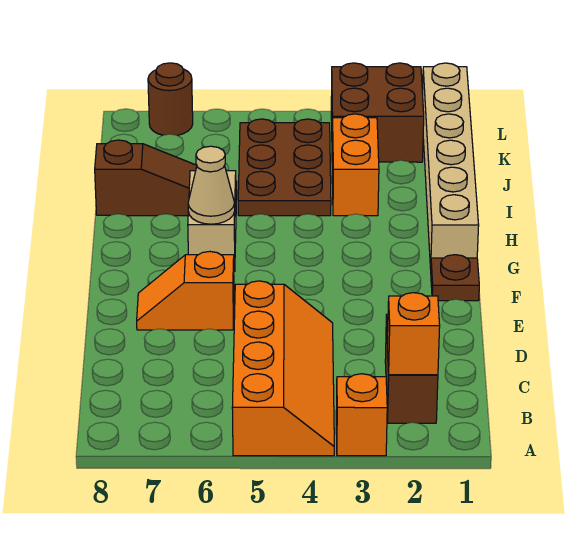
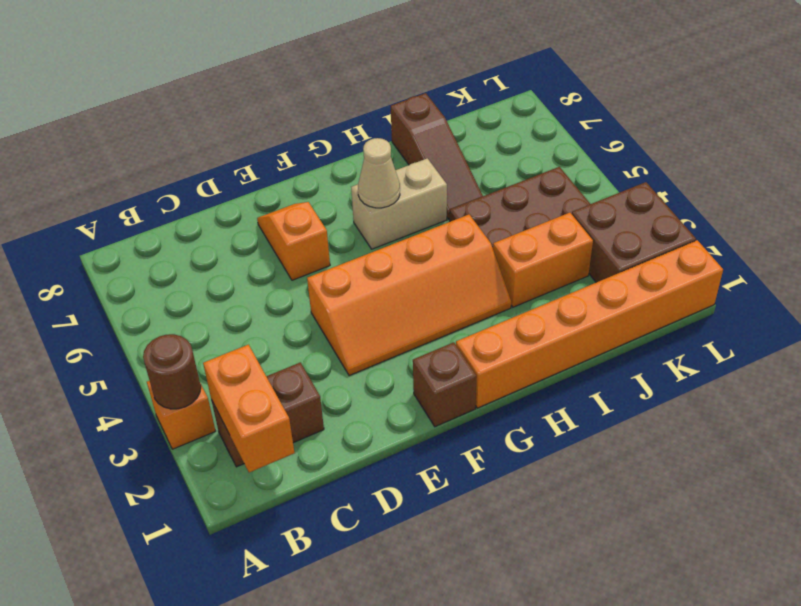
orange slope A4:D5 level 1 top 5 -> orange slope E3:H4 level 1 top 4
orange brick B2 level 2 -> orange brick B1:B2 level 2
brown plate F1 level 1 -> brown brick F1 level 1
tan brick G1:L1 level 1 -> orange brick G1:L1 level 1
brown round brick L7 level 1 -> brown round brick A3 level 2

